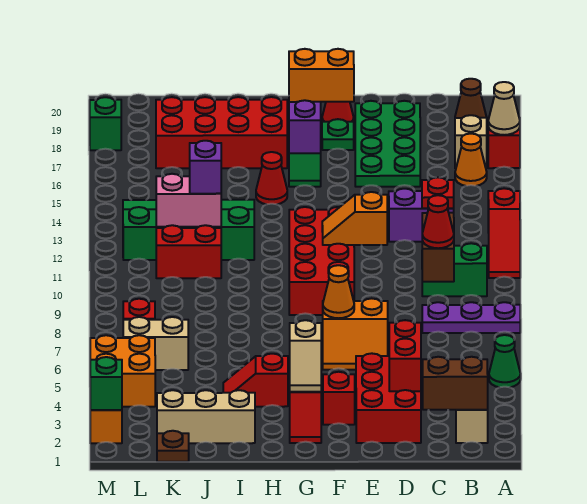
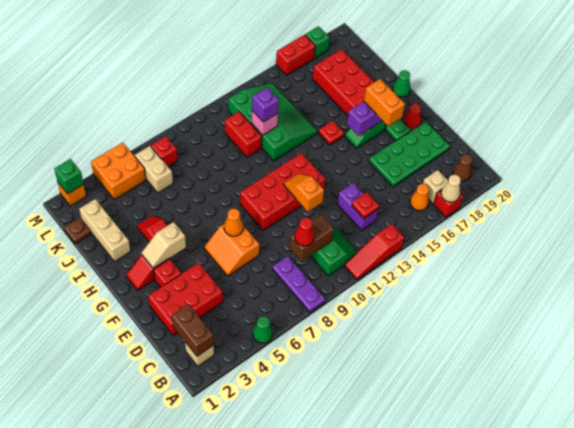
red brick D3:D4 level 2 -> red brick M16:M17 level 1
red cone H15 level 1 -> red plate H15 level 1
none -> green cone H20 level 1
pink brick J12:K12 level 2 -> pink brick J12 level 2

